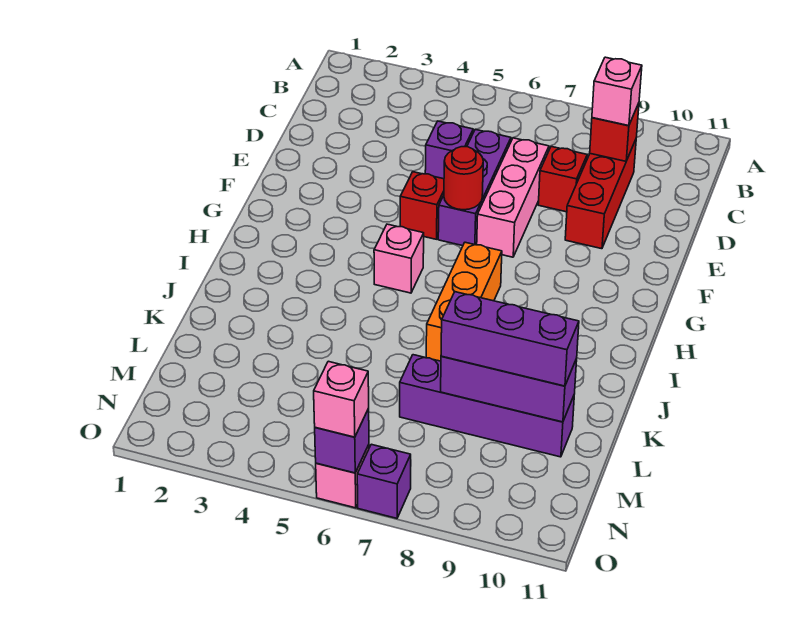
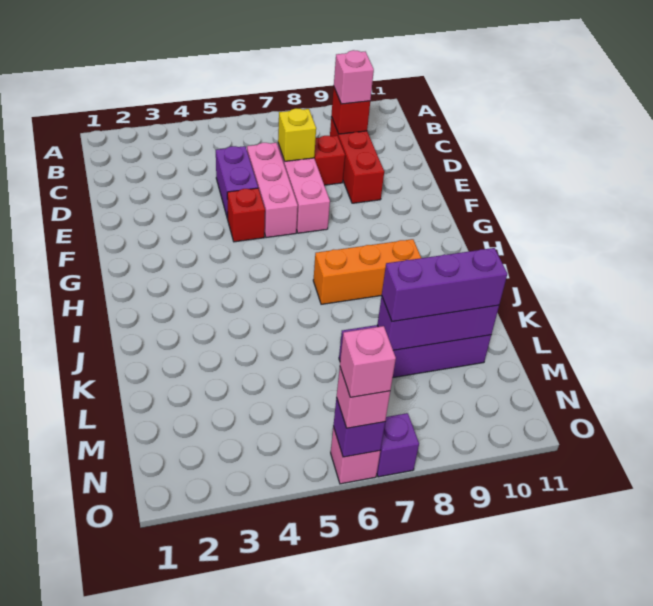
purple brick D5 level 1 -> purple brick D5:E5 level 1
purple brick D6:F6 level 1 -> pink brick D6:F6 level 1
none -> yellow brick D7 level 2
red round brick F6 level 2 -> none
pink brick H5 level 1 -> pink brick O6 level 4
orange brick H7:J7 level 1 -> orange brick I7:I9 level 1

